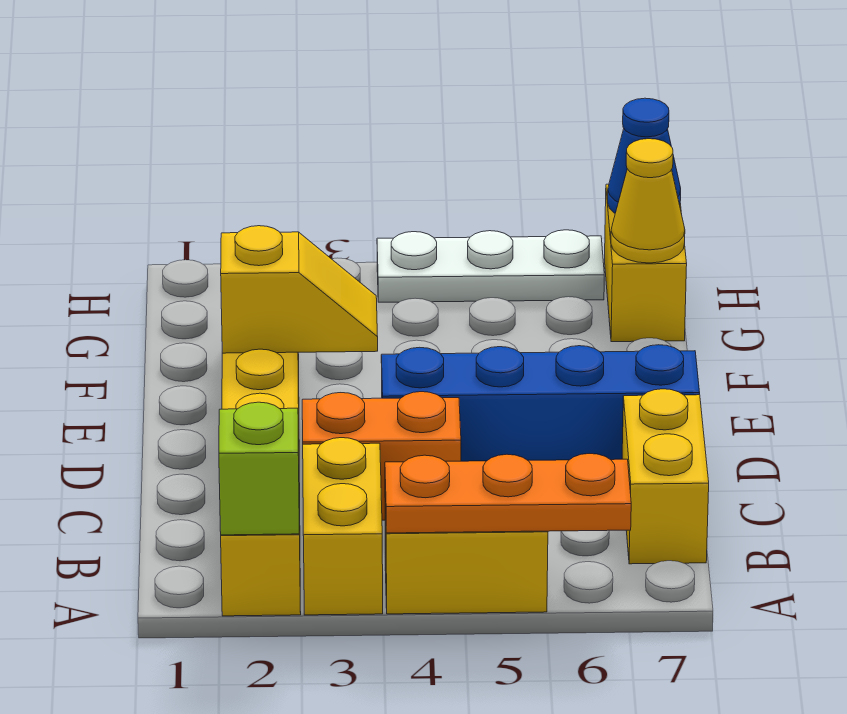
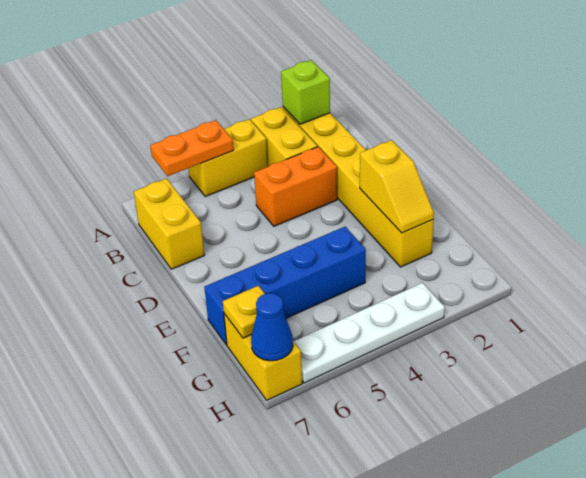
orange plate A4:A6 level 2 -> orange plate A5:A6 level 2
blue brick D4:D7 level 1 -> blue brick F4:F7 level 1
yellow slope E2:E3 level 2 top 2 -> yellow slope E2:F2 level 2 top E
yellow cone G7 level 2 -> yellow plate G7 level 2
white plate H4:H6 level 1 -> white plate H3:H6 level 1

